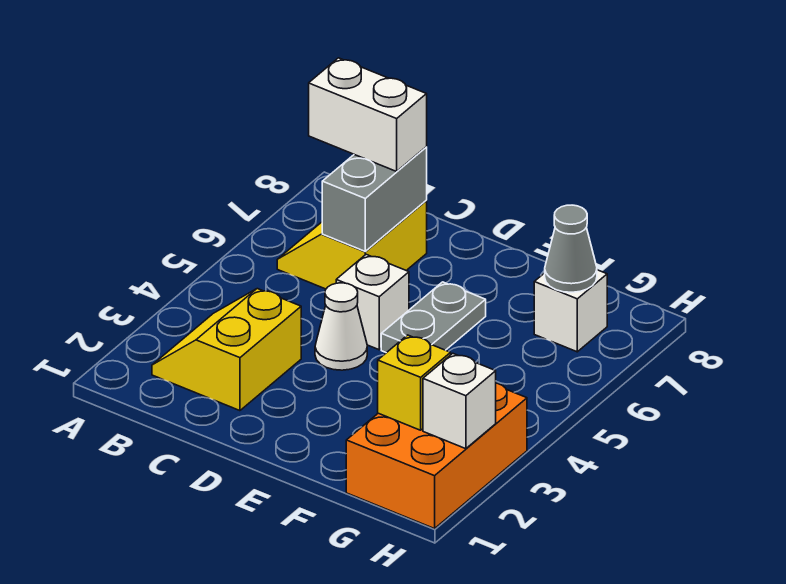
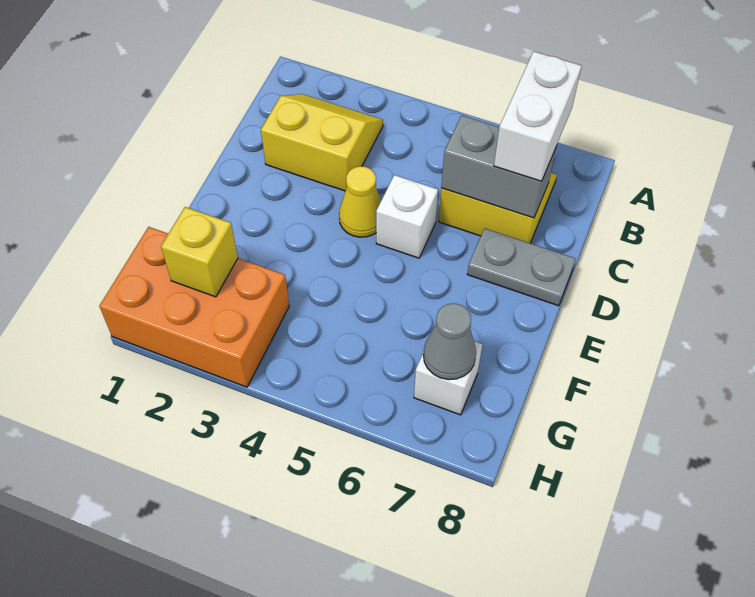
white cone D4 level 1 -> yellow cone D4 level 1
grey plate E5:E6 level 1 -> grey plate D7:D8 level 1
white brick H2 level 2 -> none

